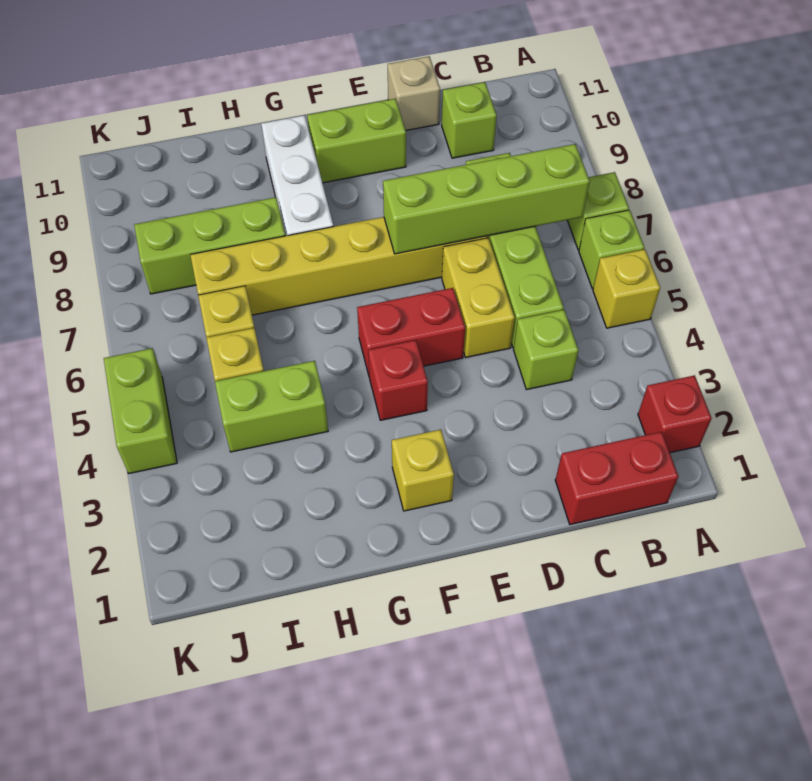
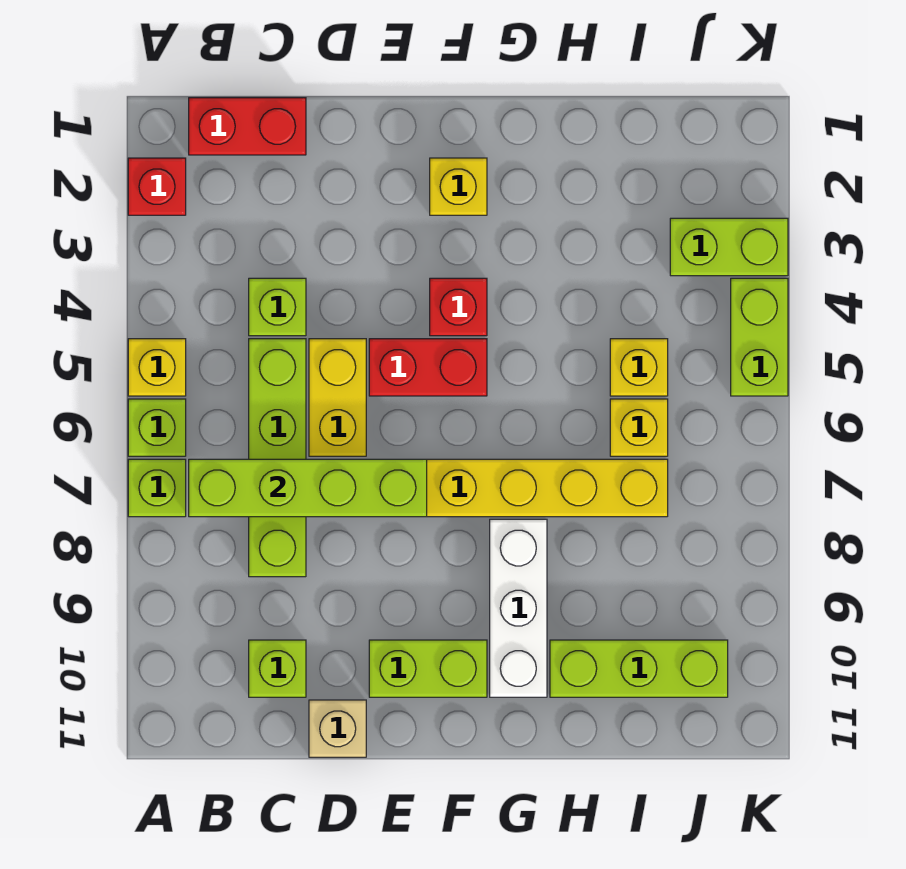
lime brick H4:I4 level 1 -> lime brick J3:K3 level 1
lime brick H8:J8 level 1 -> lime brick H10:J10 level 1

